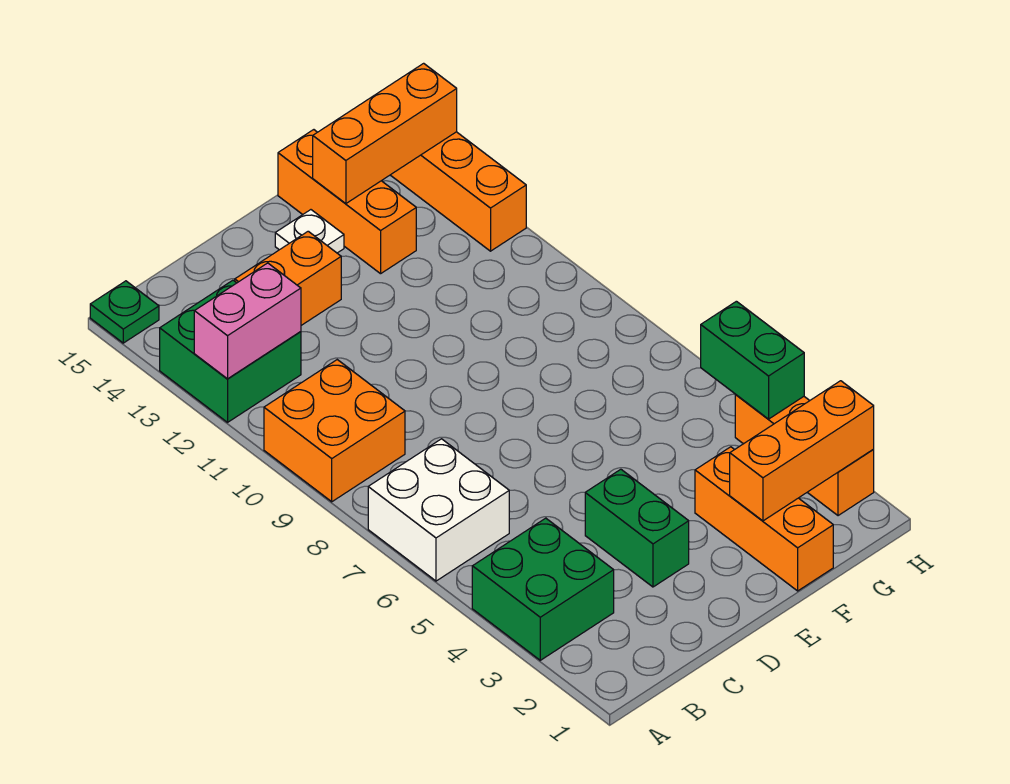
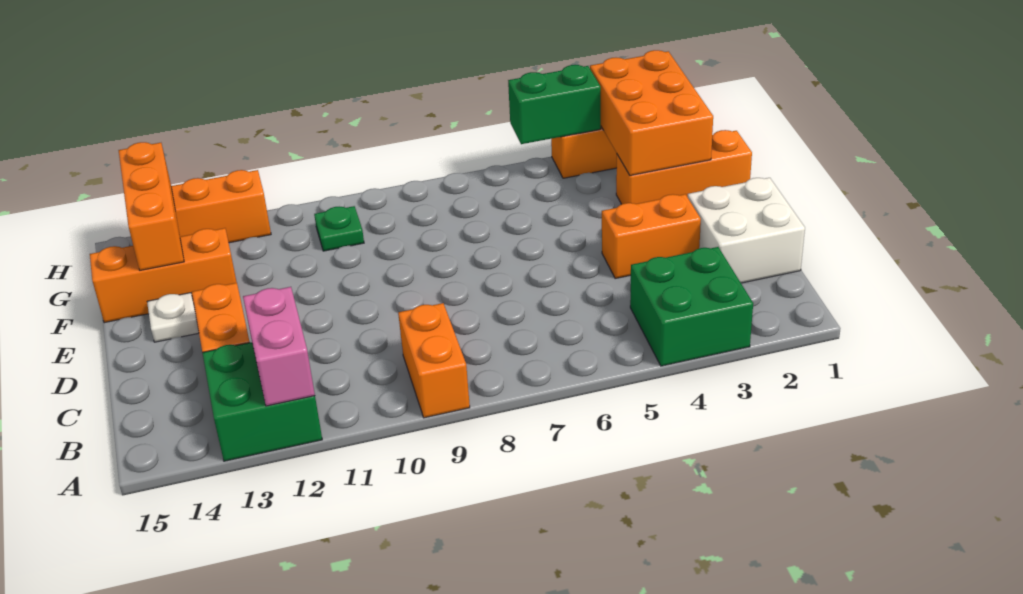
white brick A6:B7 level 1 -> white brick C1:D2 level 1
orange brick A9:B10 level 1 -> orange brick A9:B9 level 1
green plate A15 level 1 -> green plate G10 level 1
green brick D3:D4 level 1 -> orange brick D3:D4 level 1
orange brick F2:H2 level 2 -> orange brick F2:H3 level 2

